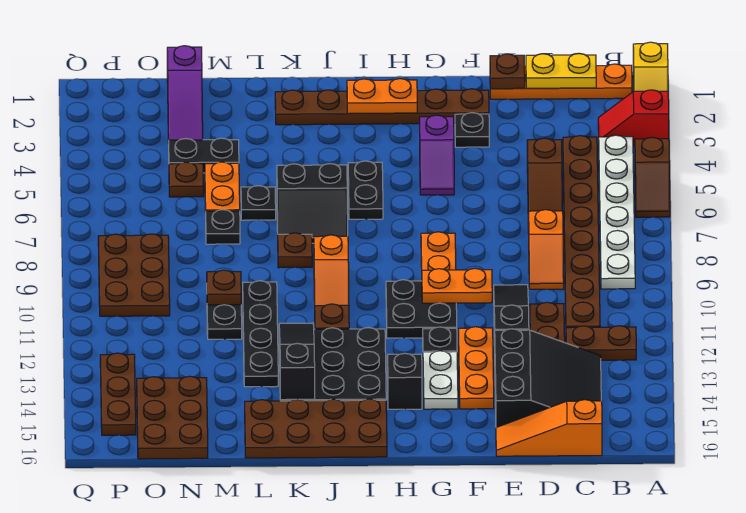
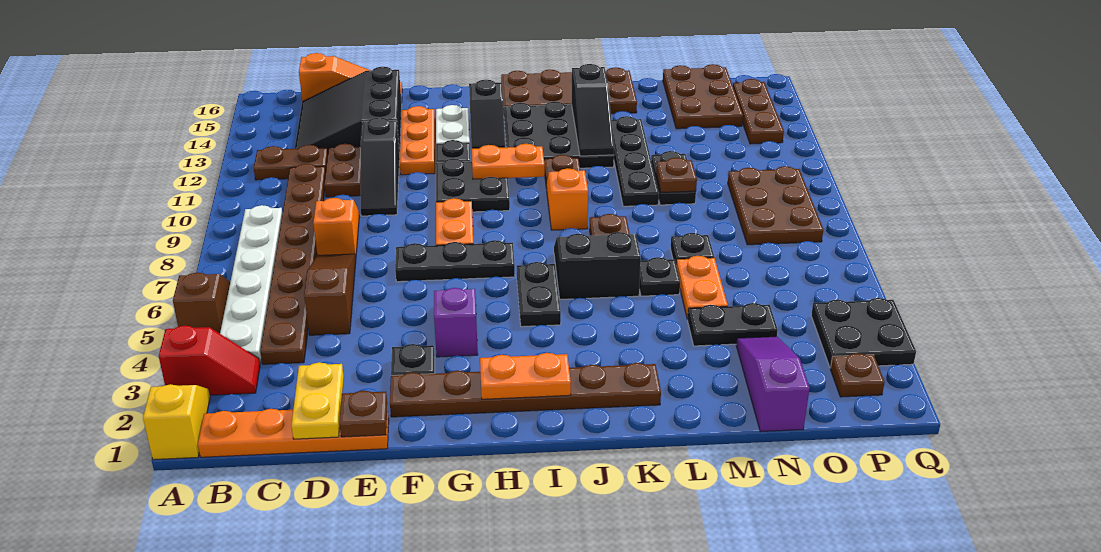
yellow plate C1:D1 level 2 -> yellow plate D1:D2 level 2
none -> black plate F7:H7 level 1
orange plate F10:G10 level 2 -> orange plate H11:I11 level 2
brown plate N5 level 1 -> brown plate P2 level 1
none -> black plate P3:Q4 level 1

